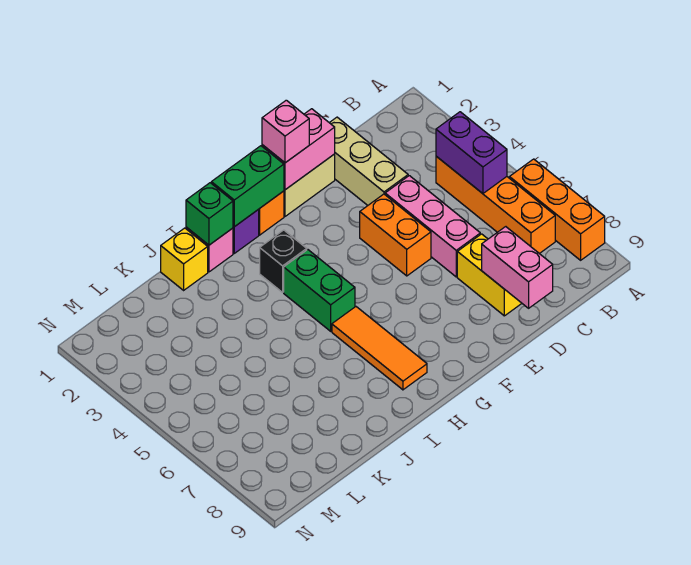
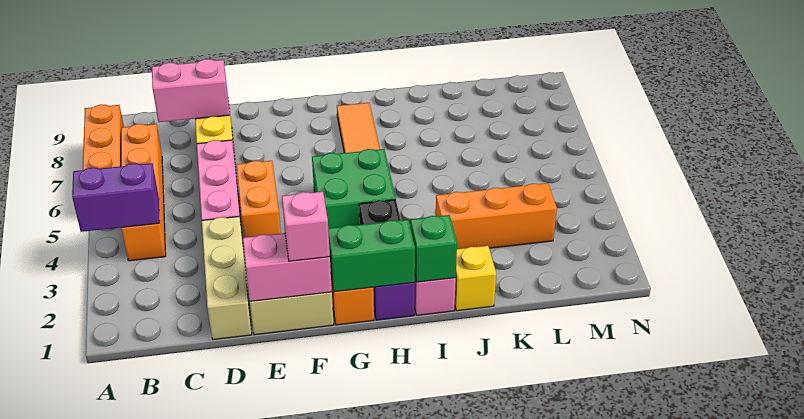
purple brick B4:B5 level 2 -> purple brick A4:B4 level 2
pink brick D8:D9 level 2 -> pink brick C8:D8 level 2
green brick H4:H5 level 1 -> green brick G4:H5 level 1
none -> orange brick J3:L3 level 1

